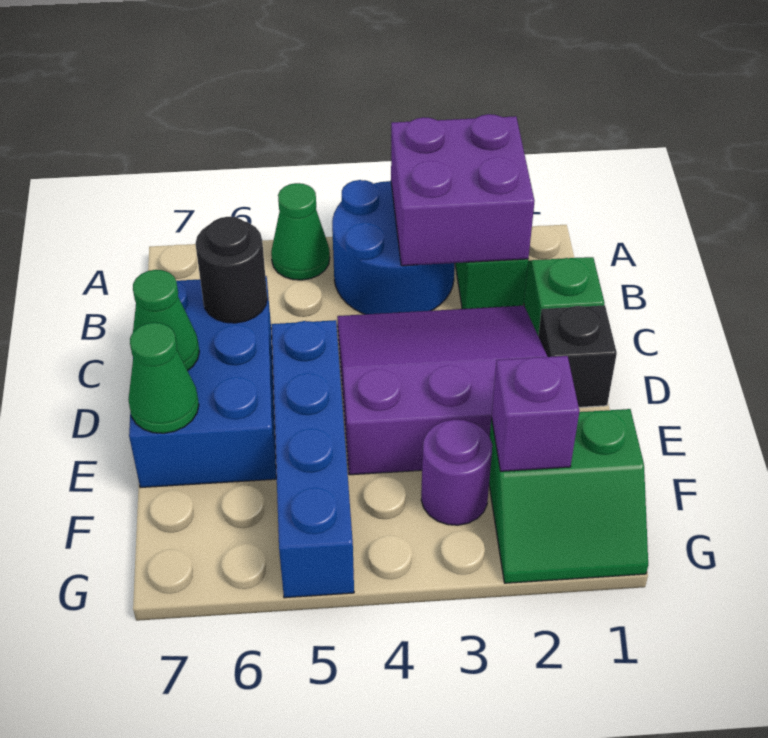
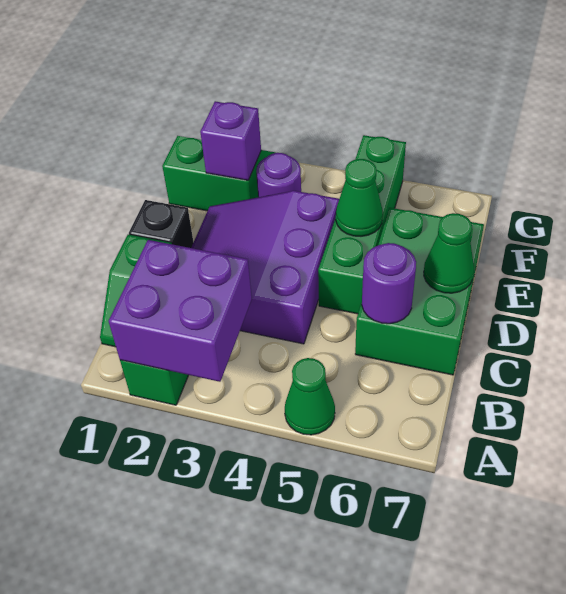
blue round brick A3:B4 level 1 -> none
purple slope C2:E4 level 1 top E -> purple slope C2:E4 level 1 top 4
blue brick C6:E7 level 1 -> green brick C6:E7 level 1
black round brick C6 level 2 -> purple round brick C6 level 2
blue brick D5:G5 level 1 -> green brick D5:G5 level 1
green cone E7 level 2 -> green cone E5 level 2

